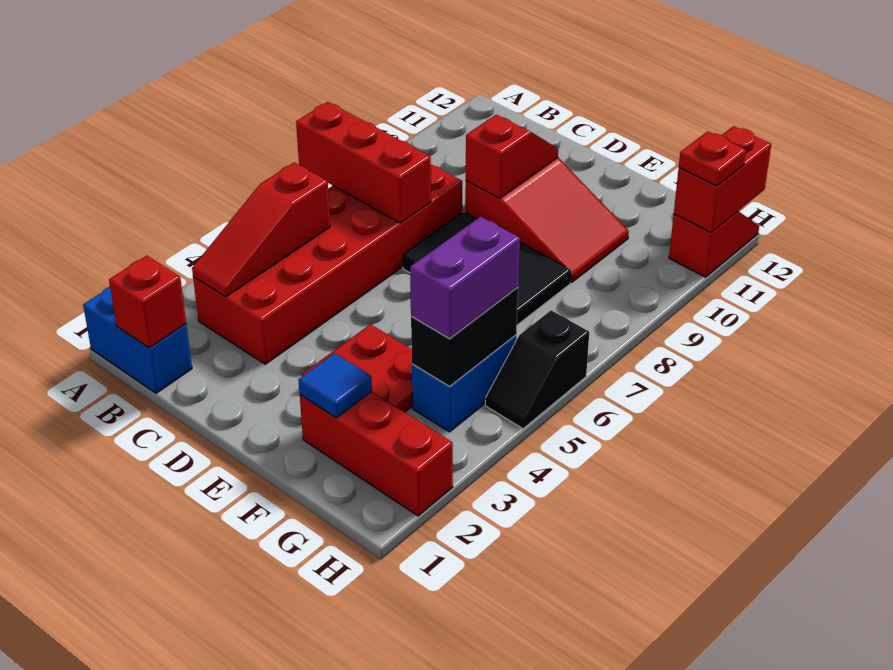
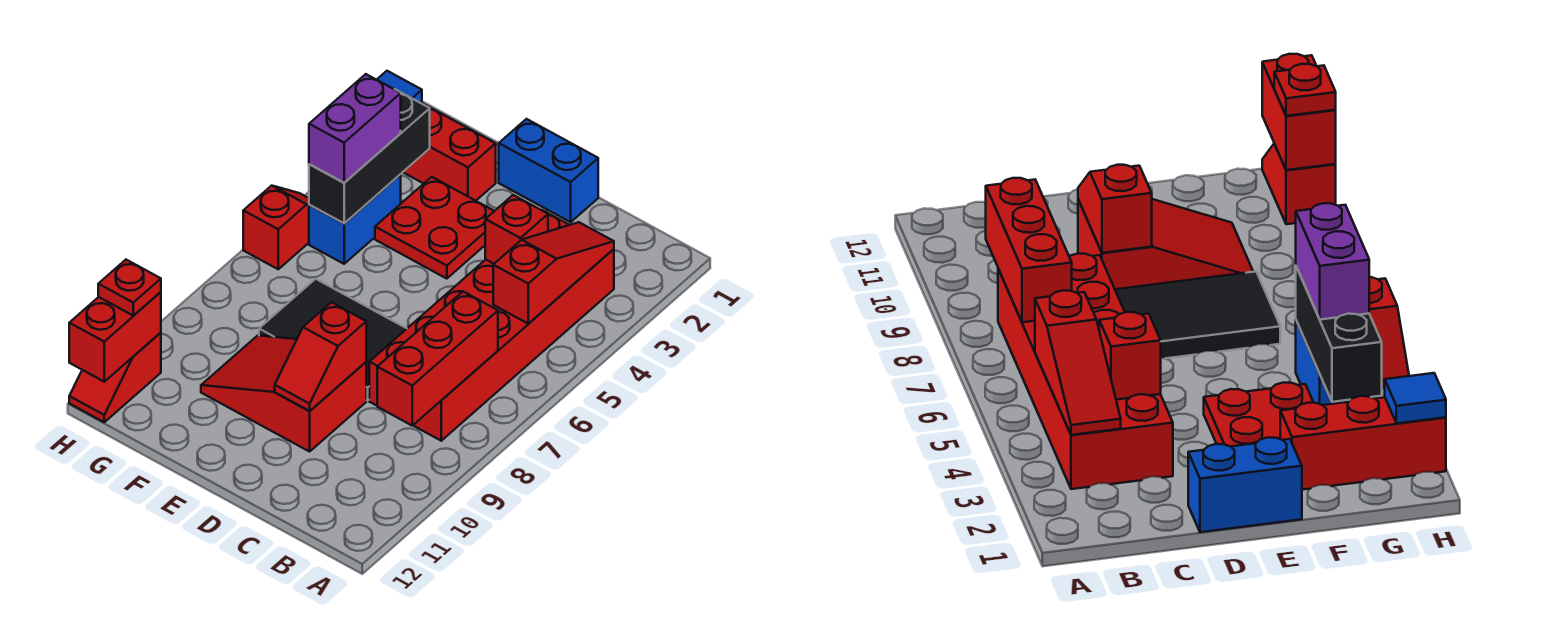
blue brick A1:B1 level 1 -> blue brick D1:E1 level 1
red brick A7:C7 level 2 -> red brick B7:B9 level 2
red brick B1 level 2 -> red brick C4 level 2
blue tile F2 level 2 -> blue tile H2 level 2
black brick G4:G5 level 2 -> black brick G3:G5 level 2
black slope H5:H6 level 1 top 6 -> red slope H5:H6 level 1 top 6

